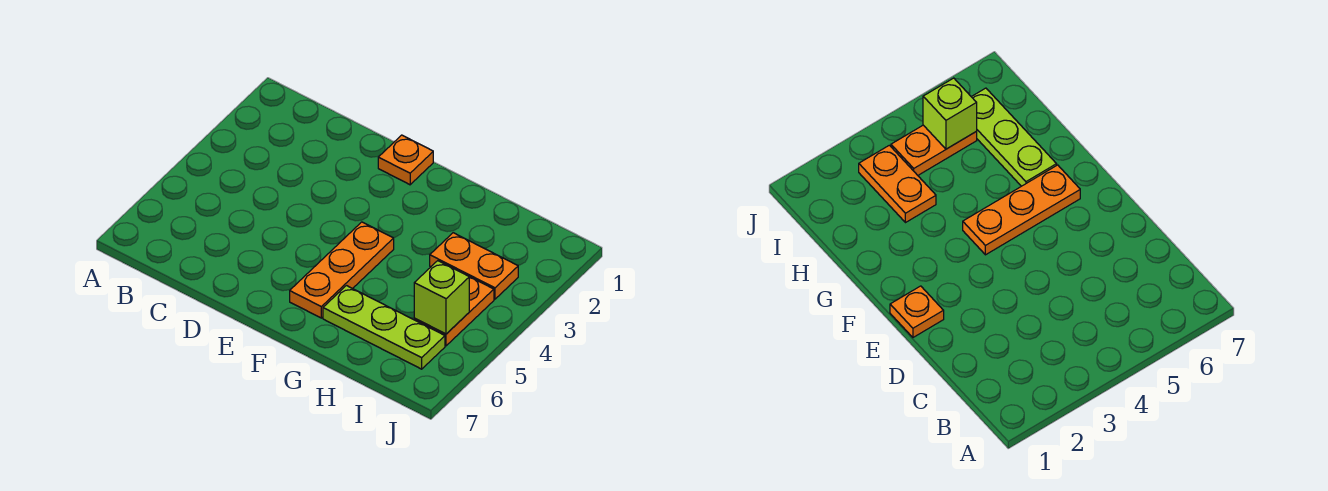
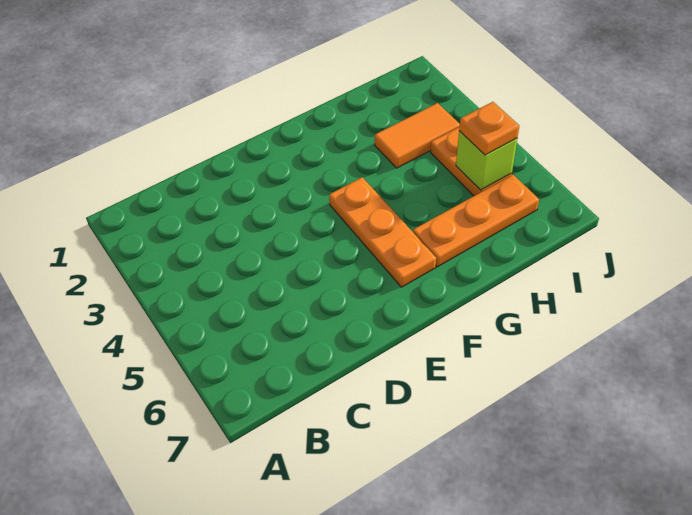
orange plate E1 level 1 -> orange plate I5 level 3
lime plate G6:I6 level 1 -> orange plate G6:I6 level 1
orange plate H3:I3 level 1 -> orange tile H3:I3 level 1

